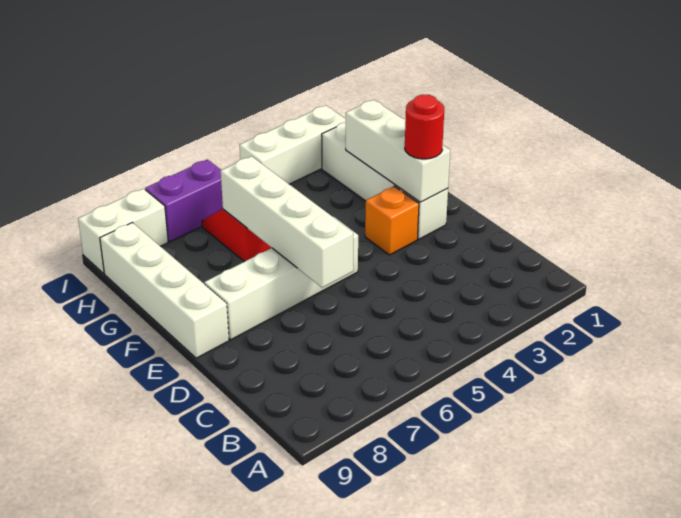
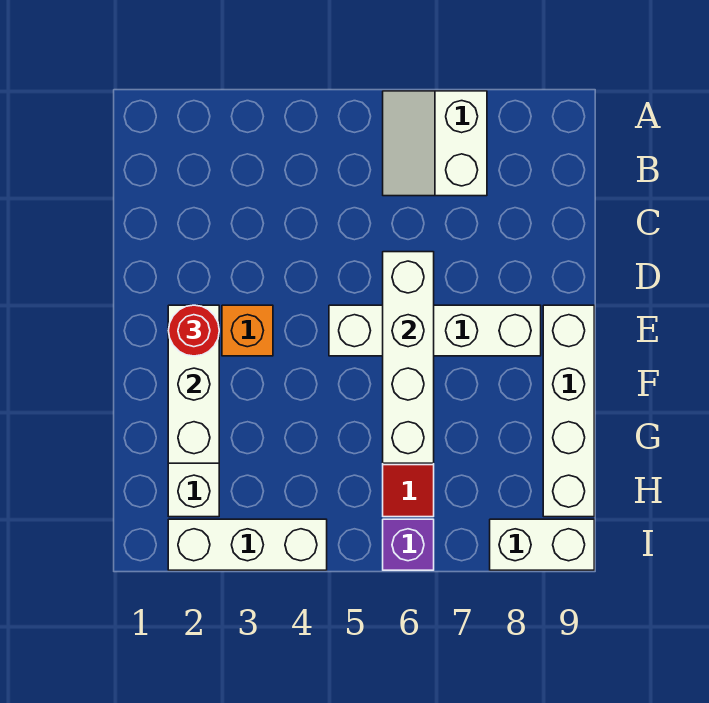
none -> white slope A6:B7 level 1 top 7
purple brick I6:I7 level 1 -> purple brick I6 level 1

